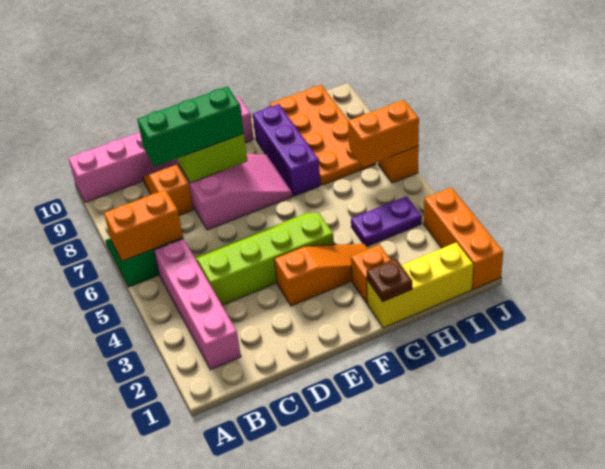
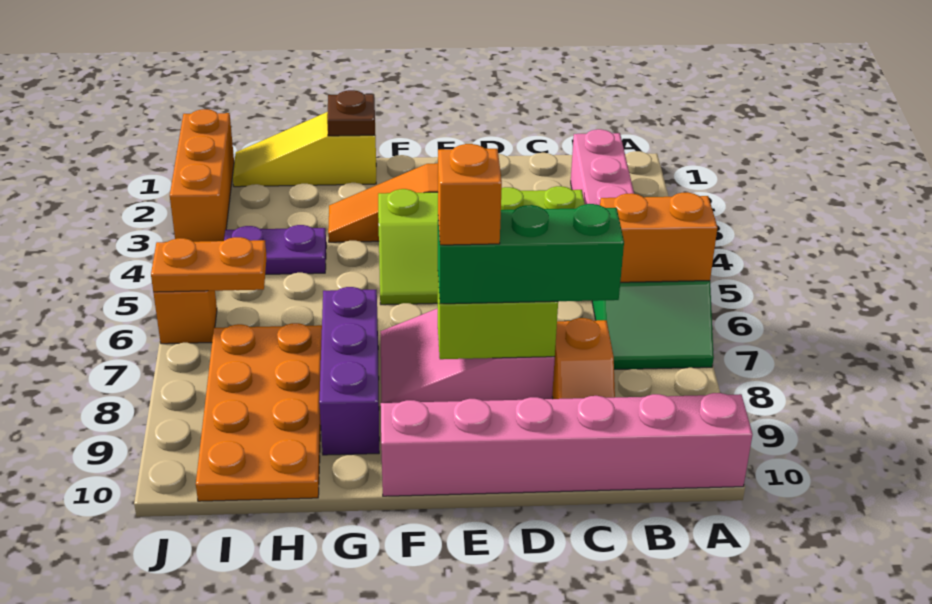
yellow brick G1:I1 level 1 -> yellow slope G1:I1 level 1 top G
orange brick G2 level 1 -> orange brick E8 level 4
orange brick I6:J6 level 2 -> orange plate I6:J6 level 2

